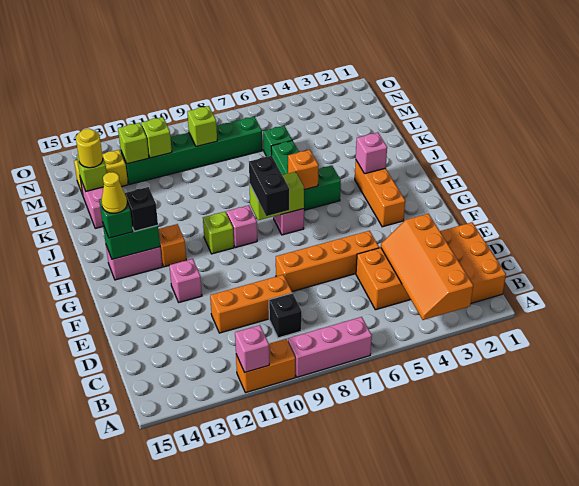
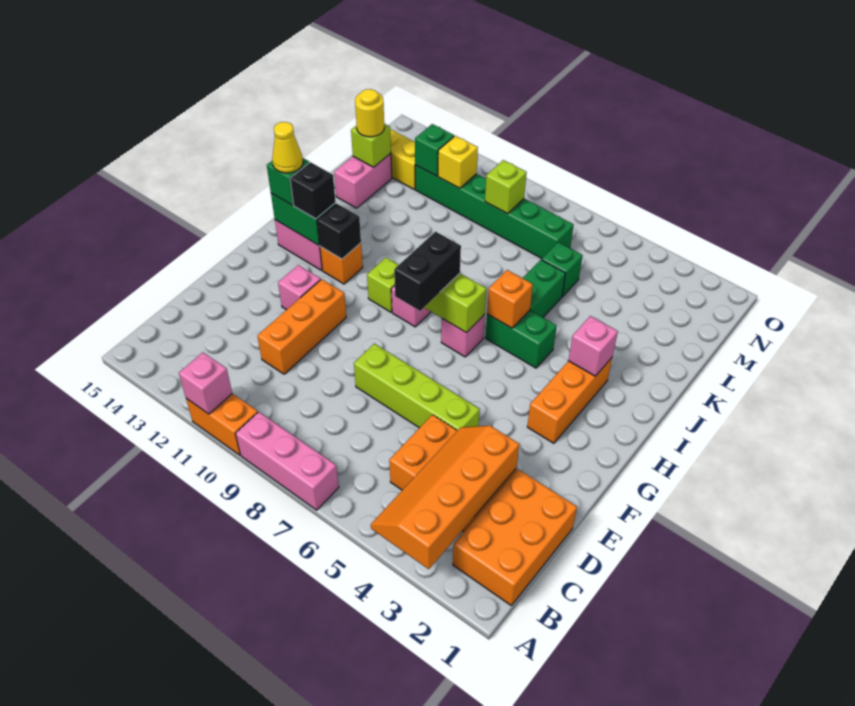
black brick C9 level 1 -> black brick H12 level 2
orange brick D9:D11 level 1 -> orange brick D11:F11 level 1
orange brick E5:E8 level 1 -> lime brick E5:E8 level 1
lime brick M11 level 2 -> yellow brick M11 level 2
lime brick M12 level 2 -> green brick M12 level 2

